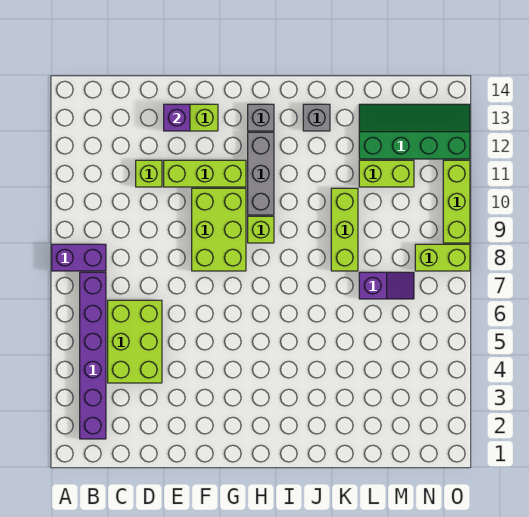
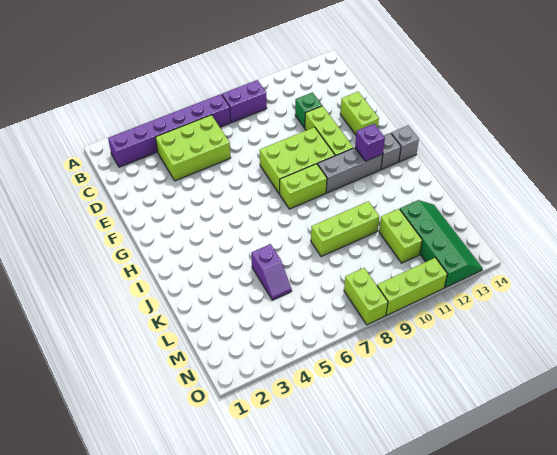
purple brick A8:B8 level 1 -> purple brick B8:B9 level 1
lime brick D11 level 1 -> green brick D11 level 1
purple brick E13 level 2 -> purple brick H12 level 2
lime brick H9 level 1 -> lime brick H8:H9 level 1
grey brick J13 level 1 -> grey brick H14 level 1
purple slope L7:M7 level 1 top L -> purple slope K5:L5 level 1 top K

